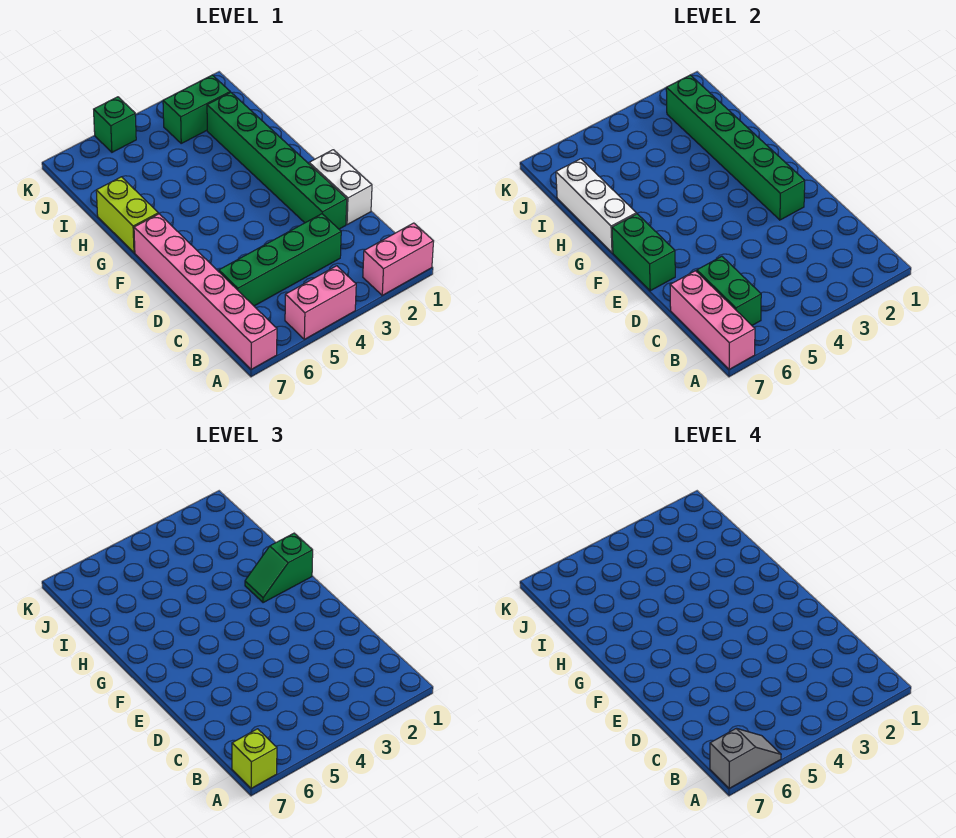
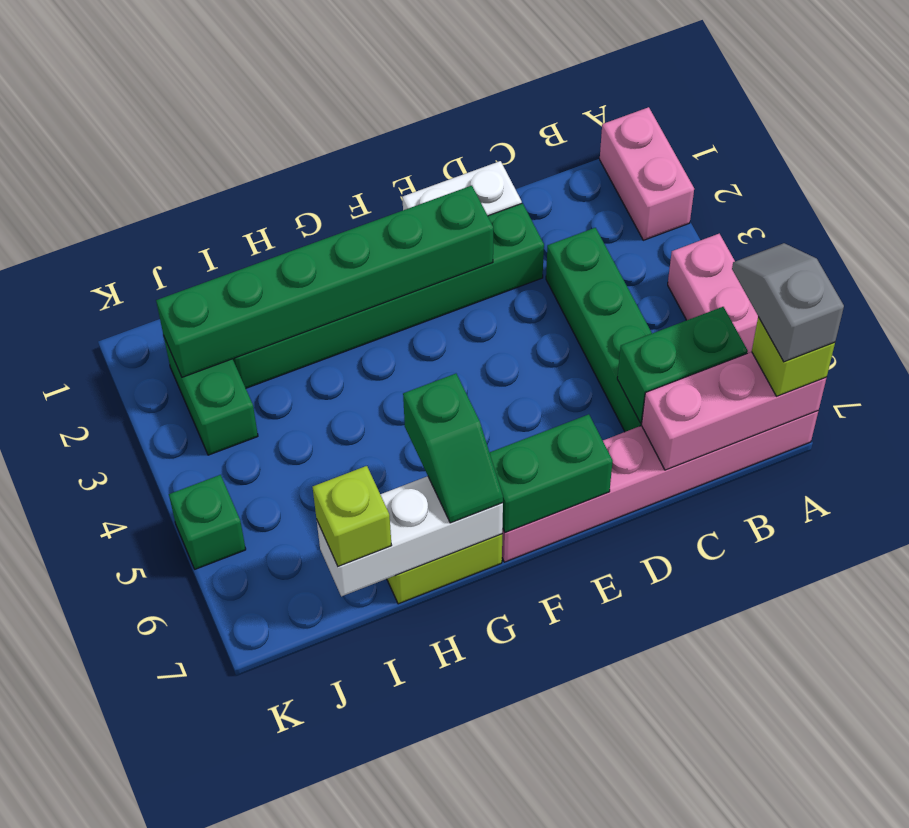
green slope G1:G2 level 3 top 1 -> green slope G6:G7 level 3 top 6
none -> lime brick I7 level 3

